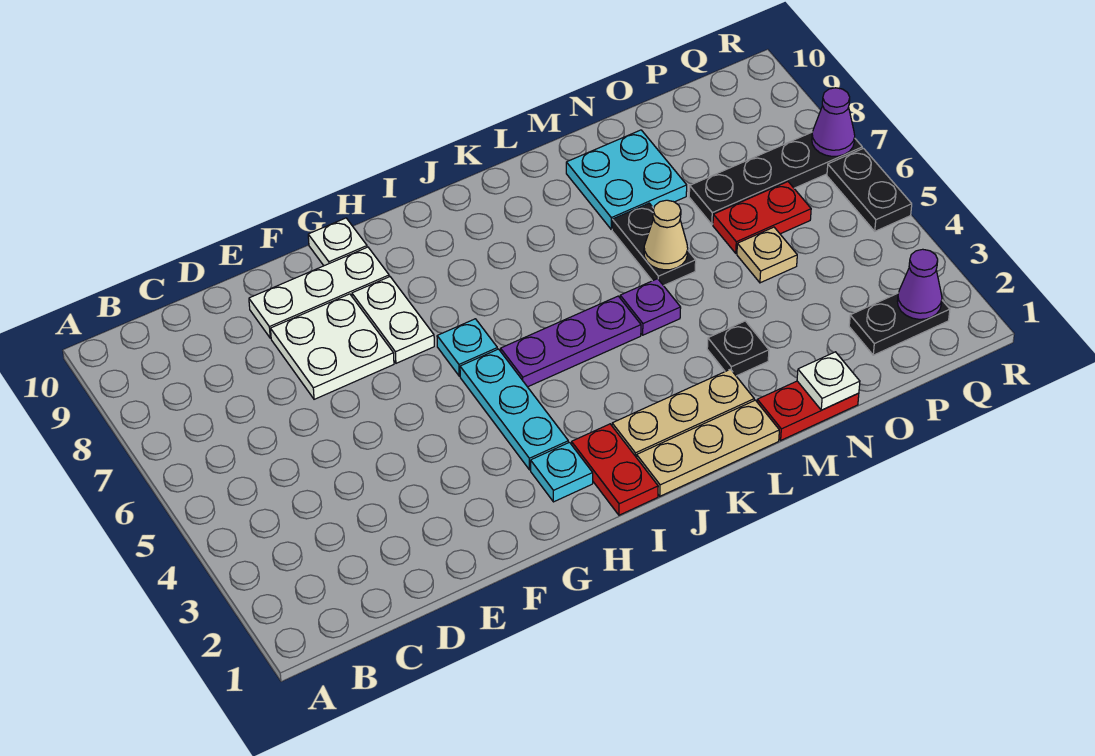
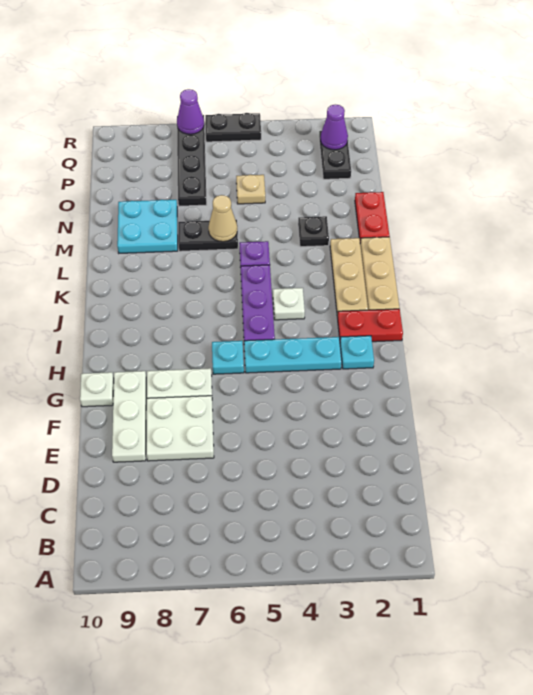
white plate N1 level 2 -> white plate J4 level 1
red plate O6:P6 level 1 -> none

